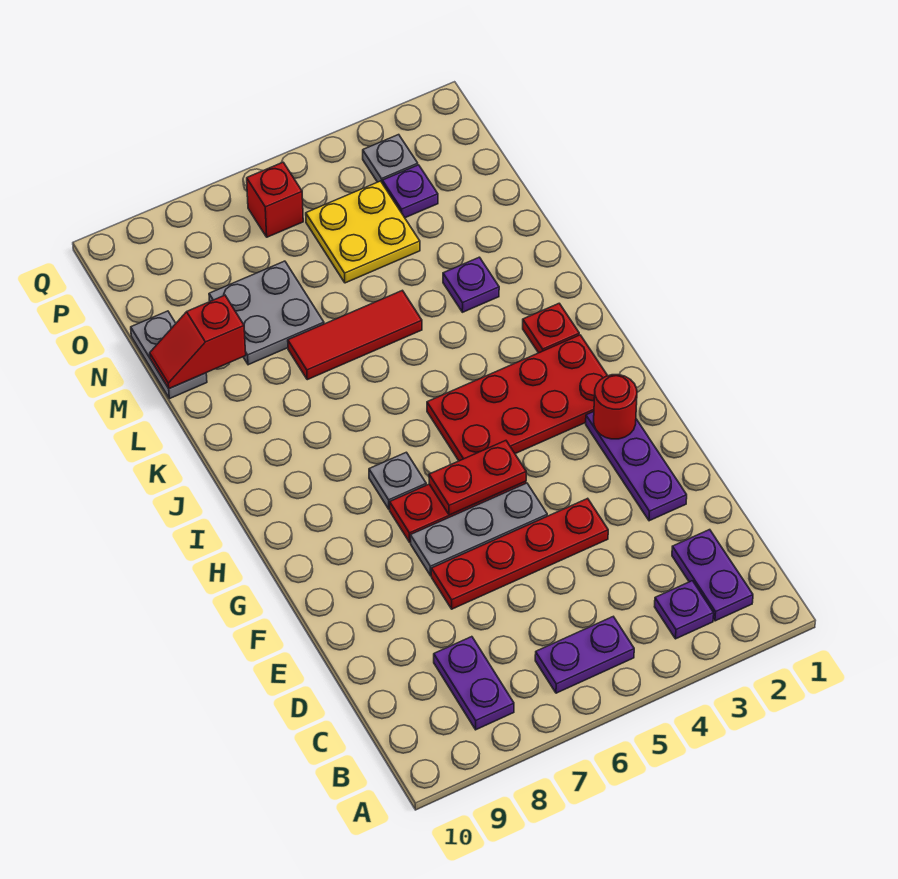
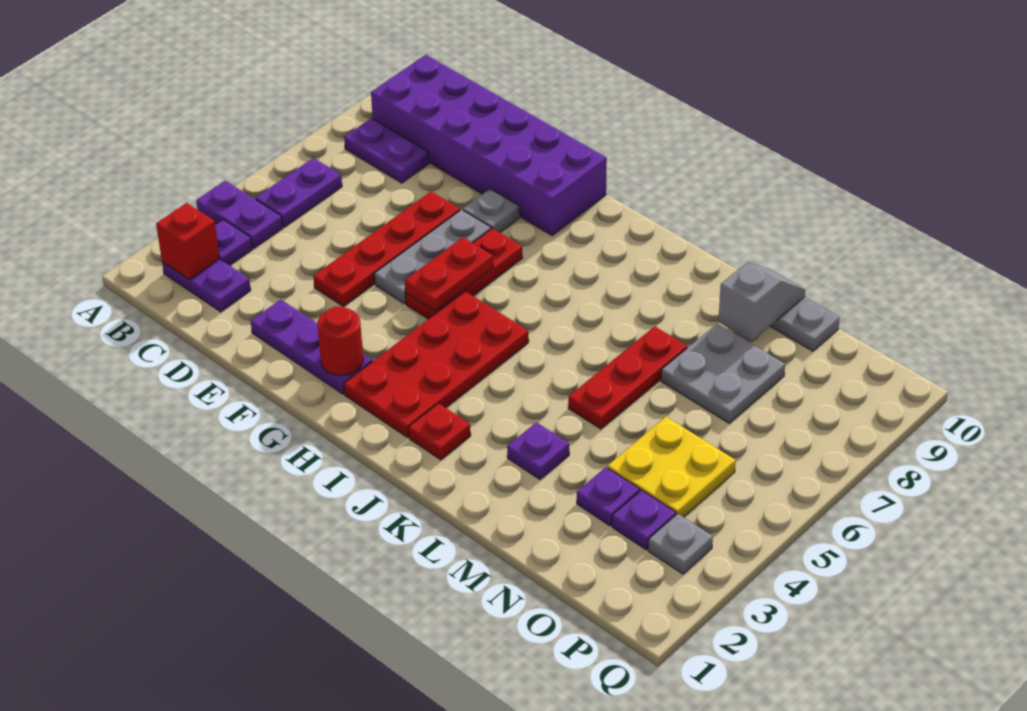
none -> purple plate A4:B4 level 1
none -> purple brick B9:G10 level 1
grey plate H7 level 1 -> grey plate F8 level 1
red tile L5:L7 level 1 -> red plate L5:L7 level 1
red slope M9:M10 level 2 top 9 -> grey slope M9:M10 level 2 top 9
none -> purple plate N3 level 1
red brick P6 level 1 -> red brick B2 level 2

